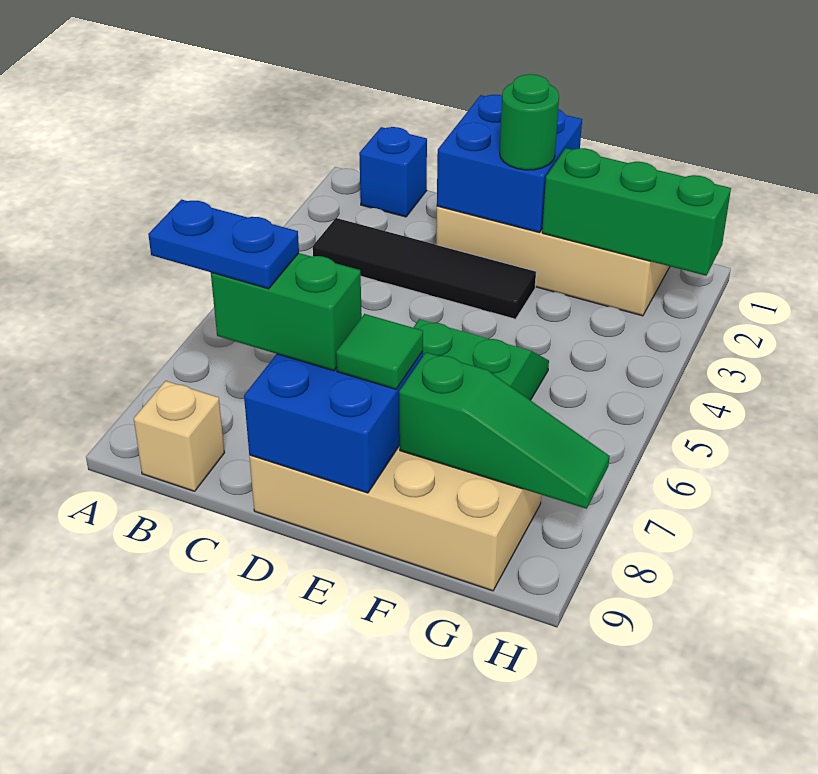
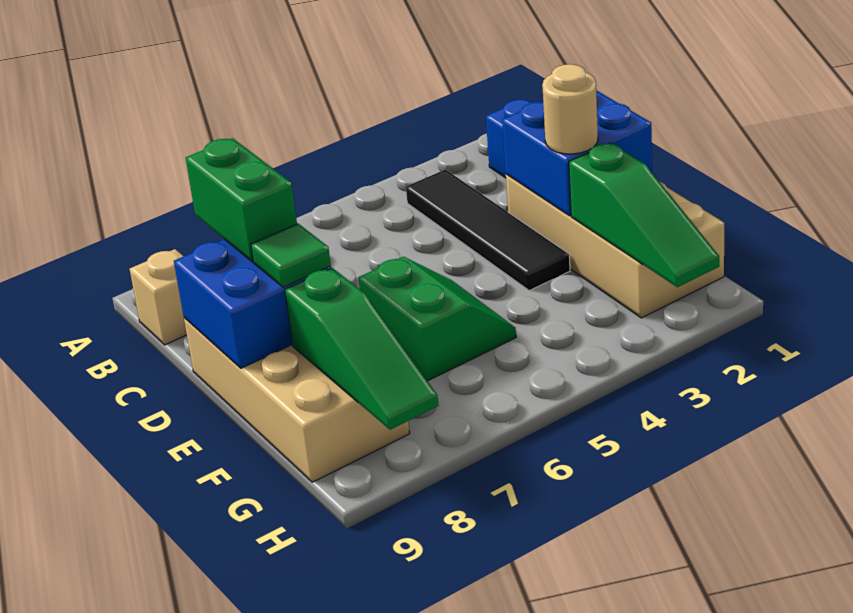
blue plate B8:C8 level 4 -> none
green round brick E2 level 3 -> tan round brick E2 level 3
green brick F2:H2 level 2 -> green slope F2:H2 level 2 top F

